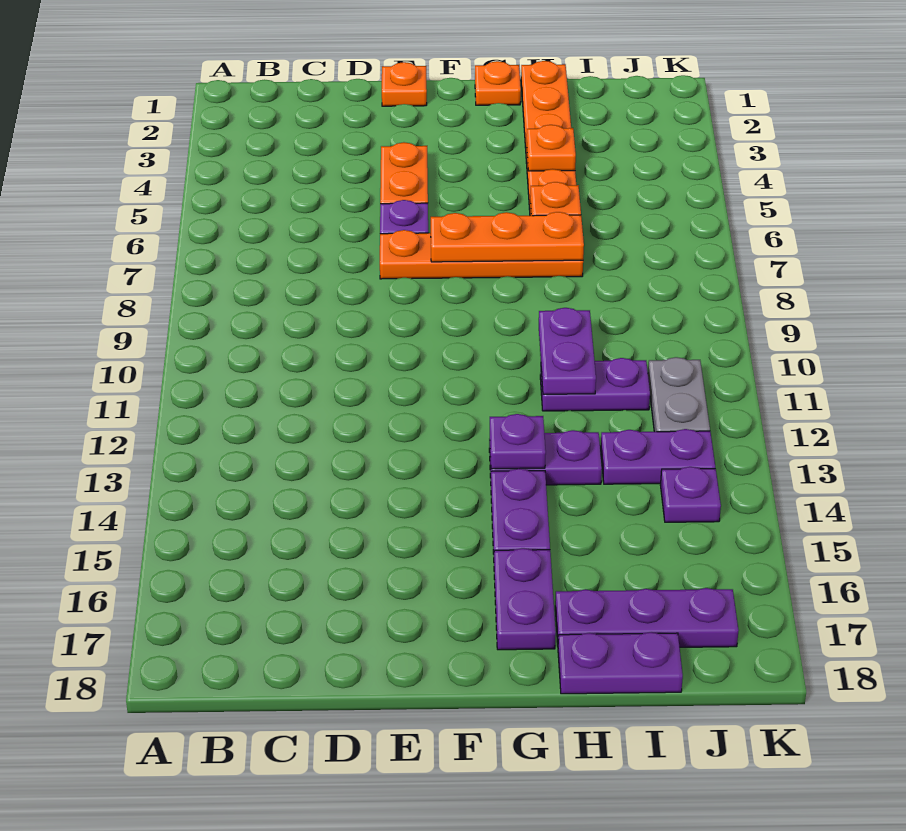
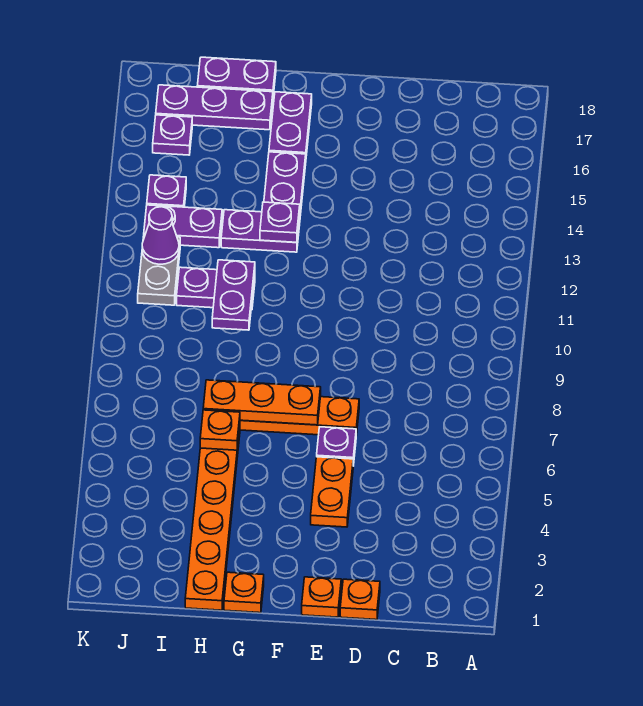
orange plate H4 level 2 -> orange plate D1 level 1
none -> purple cone J12 level 2
none -> purple plate J16 level 1

